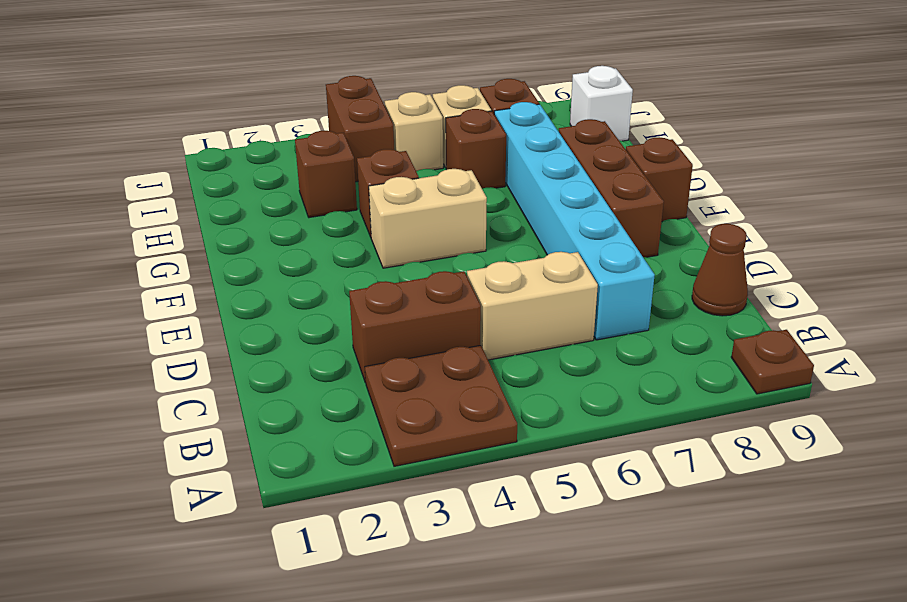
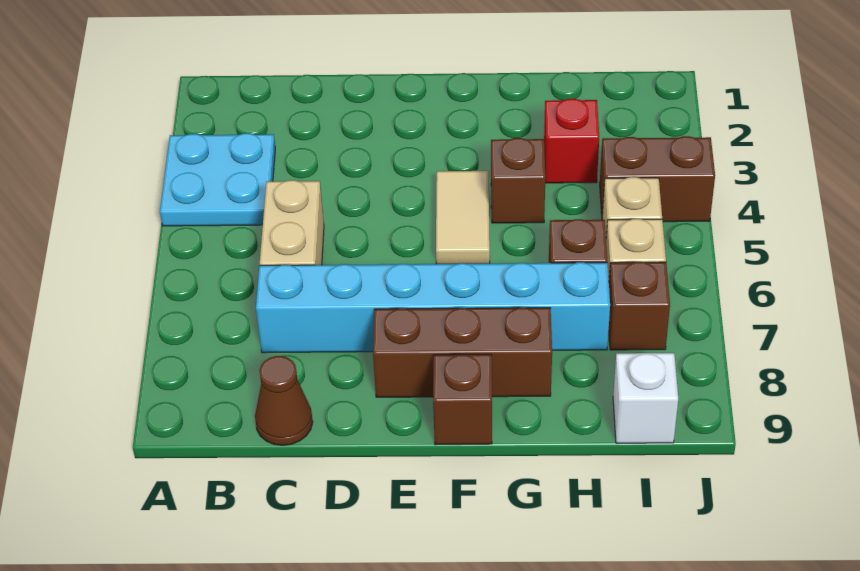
brown plate A3:B4 level 1 -> cyan plate A3:B4 level 1
brown plate A9 level 1 -> none
brown brick C3:C4 level 1 -> none
tan brick F4:F5 level 1 -> tan tile F4:F5 level 1
brown brick H3 level 1 -> red brick H3 level 1

